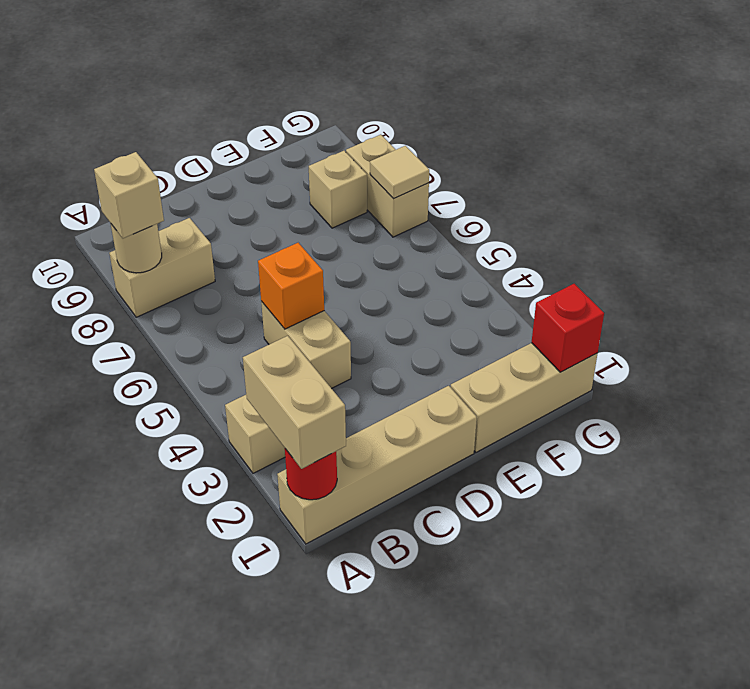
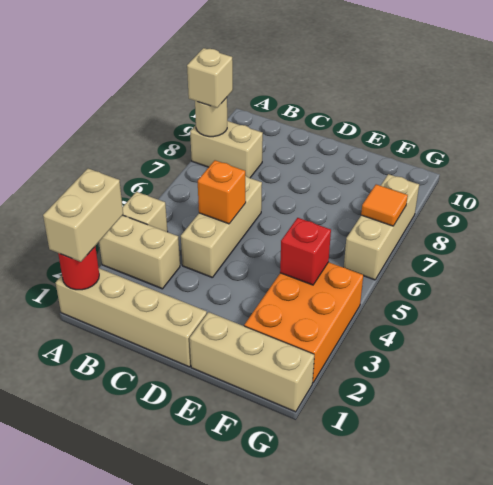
tan brick C4:C5 level 1 -> tan brick C4:C6 level 1
none -> orange brick F2:G4 level 1
tan brick F8 level 1 -> tan brick A4 level 1
red brick G1 level 2 -> red brick F4 level 2
tan brick G7:G8 level 1 -> tan brick G6:G8 level 1
tan tile G7 level 2 -> orange tile G7 level 2

